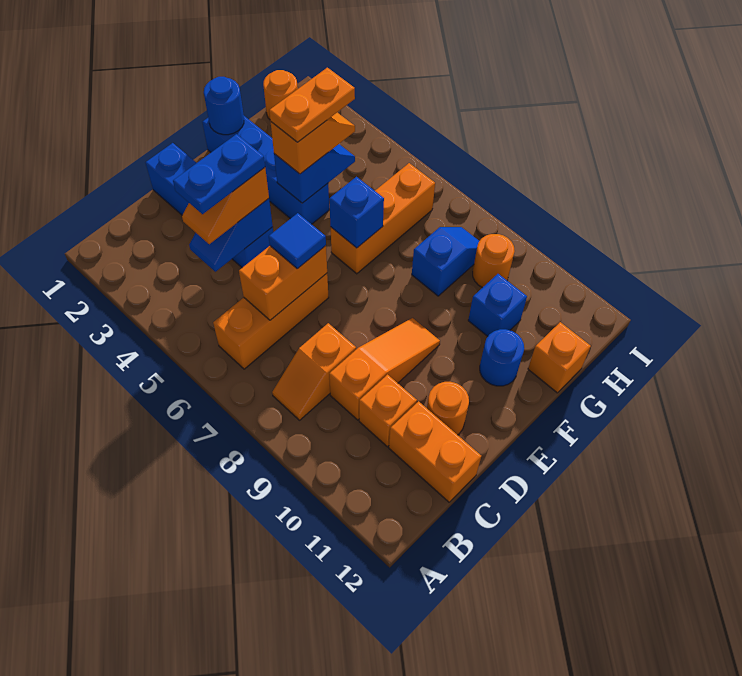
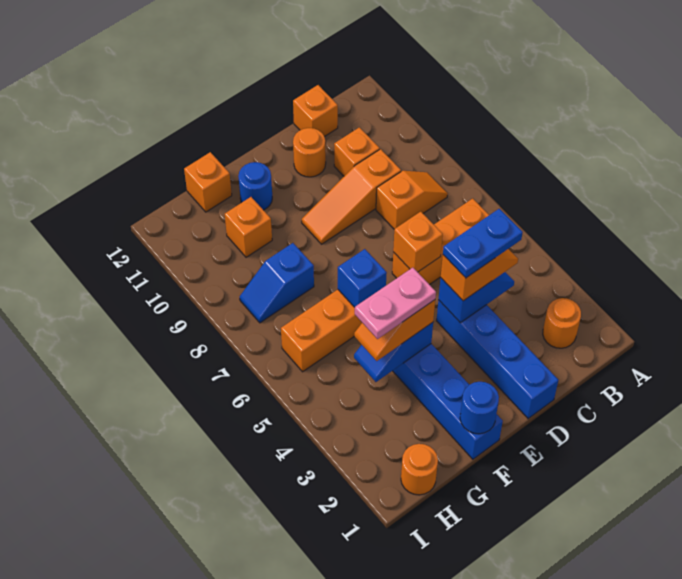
orange brick C6:D6 level 2 -> orange brick D6 level 2
orange brick C11:C12 level 1 -> orange brick C12 level 1
blue tile D6 level 3 -> none
orange plate F4:G4 level 4 -> pink plate F4:G4 level 4
blue brick G10 level 1 -> orange brick G10 level 1
orange round brick H9 level 1 -> orange round brick B2 level 1

